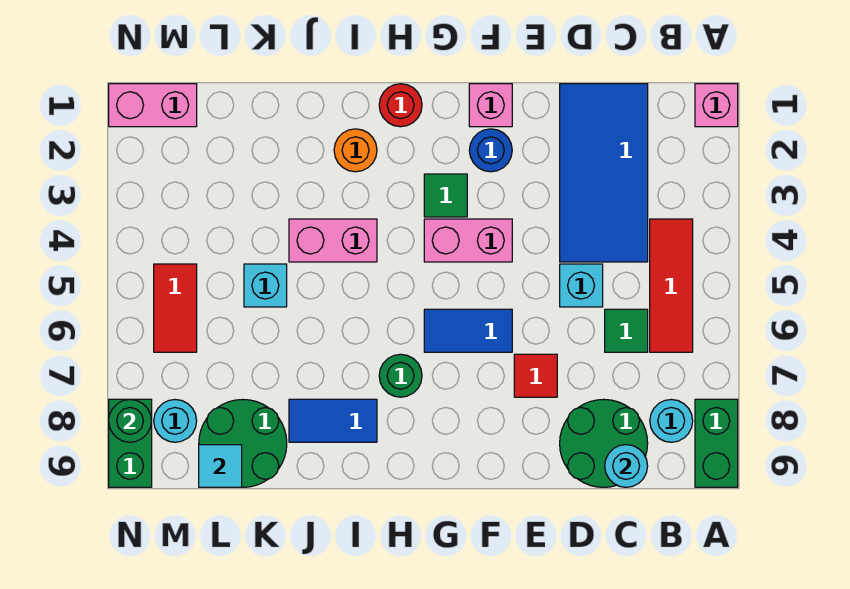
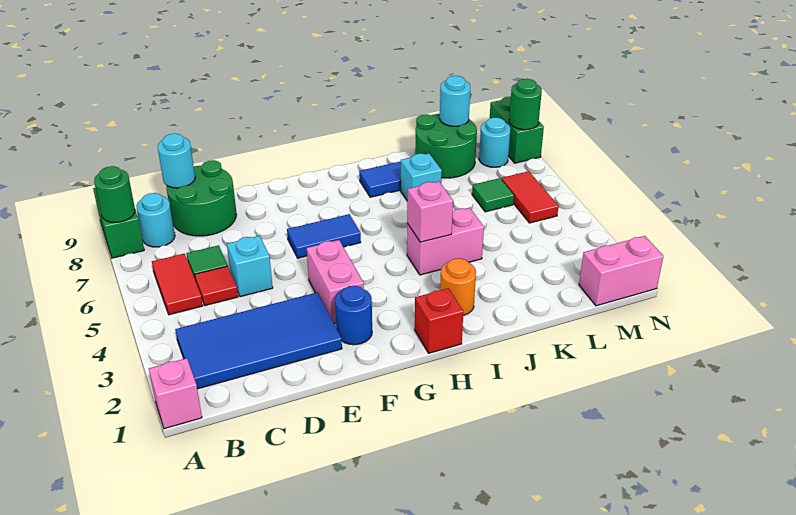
red tile B4:B6 level 1 -> red tile B5:B6 level 1
blue tile C1:D4 level 1 -> blue tile B2:E3 level 1
red tile E7 level 1 -> red tile C5 level 1
pink brick F1 level 1 -> pink brick I4 level 2
pink brick F4:G4 level 1 -> pink brick F3:F4 level 1
green tile G3 level 1 -> green tile L6 level 1
red round brick H1 level 1 -> red brick H1 level 1
green round brick H7 level 1 -> green round brick A8 level 2
cyan brick K5 level 1 -> cyan brick J7 level 1
cyan tile L9 level 2 -> cyan round brick L9 level 2

